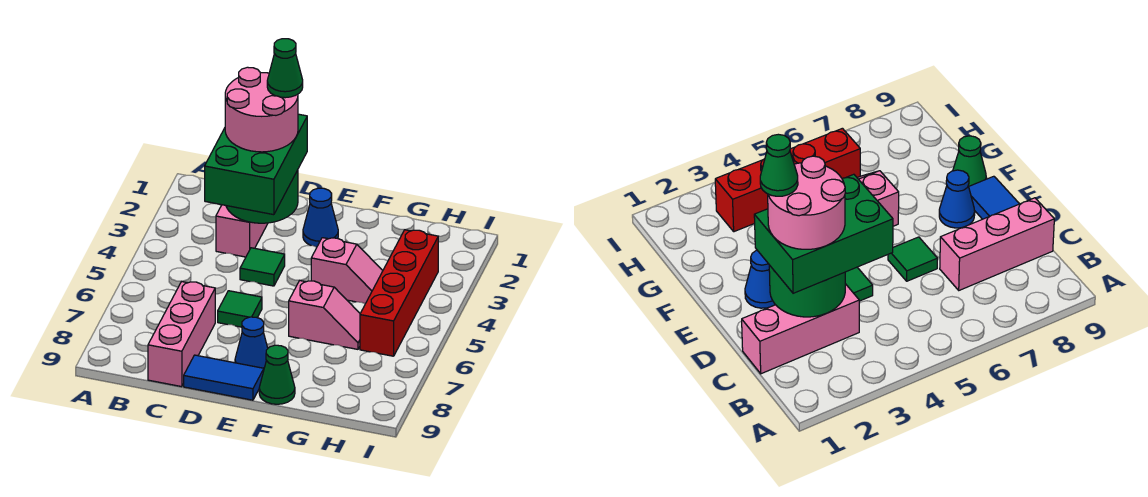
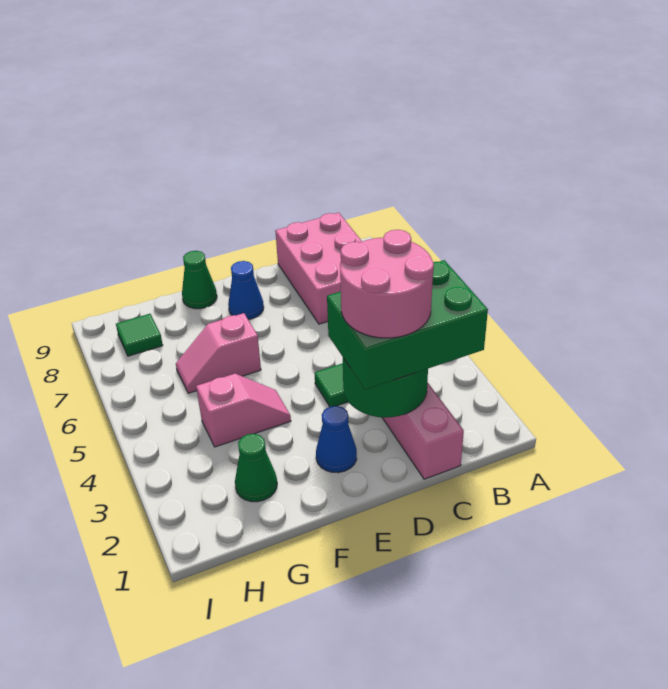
green brick C2:D4 level 3 -> green brick B2:D3 level 3
pink brick C7:C9 level 1 -> pink brick B7:C9 level 1
green cone D2 level 5 -> green cone G2 level 1
green tile D6 level 1 -> green tile H8 level 1
blue tile D9:E9 level 1 -> none
pink slope F4:G4 level 1 top F -> pink slope F4:G4 level 1 top G
red brick H3:H6 level 1 -> none

